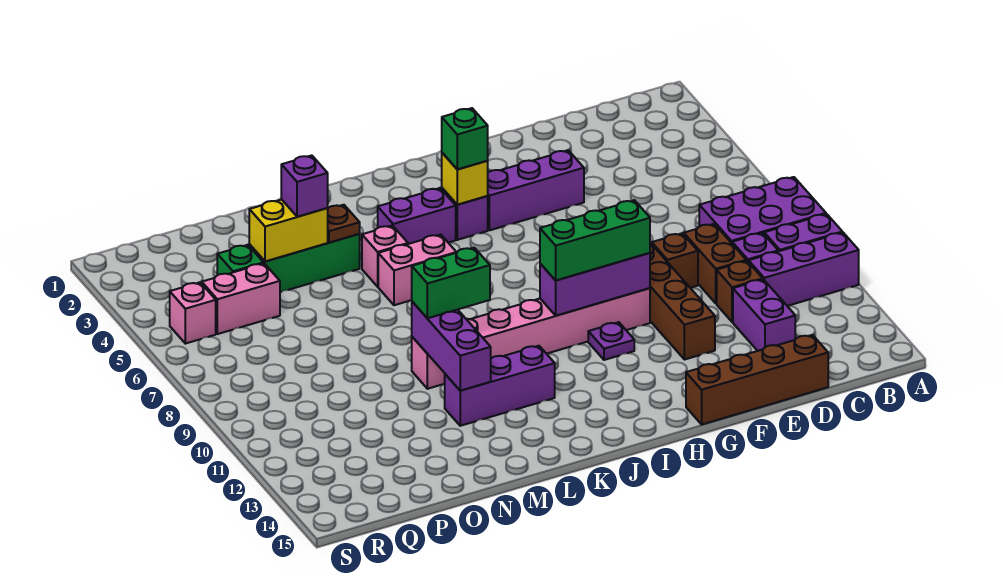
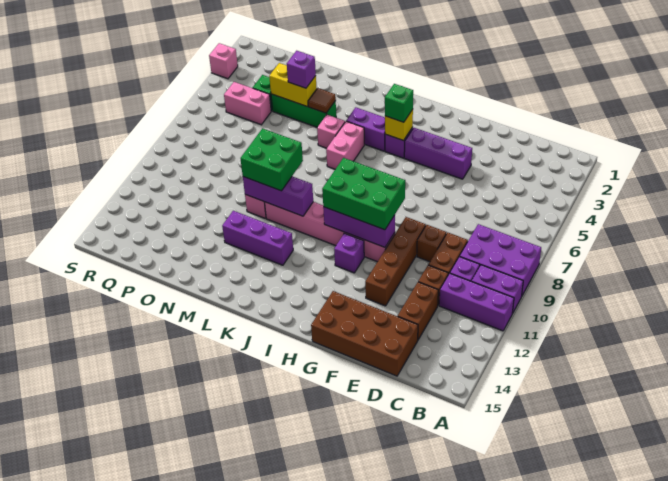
purple brick D12:D13 level 1 -> brown brick D12:D13 level 1
brown brick D15:G15 level 1 -> brown brick D14:G15 level 1
green brick G10:I10 level 3 -> green brick G9:I10 level 3
purple plate H11 level 1 -> purple brick H11 level 1
pink brick K6:L6 level 1 -> pink brick K5:K6 level 1
green brick L10:M10 level 3 -> green brick L9:M10 level 3
brown plate M4 level 2 -> brown tile M4 level 2
purple brick M10:M12 level 2 -> purple brick K10:M10 level 2
pink brick R5 level 1 -> pink brick S3 level 1

